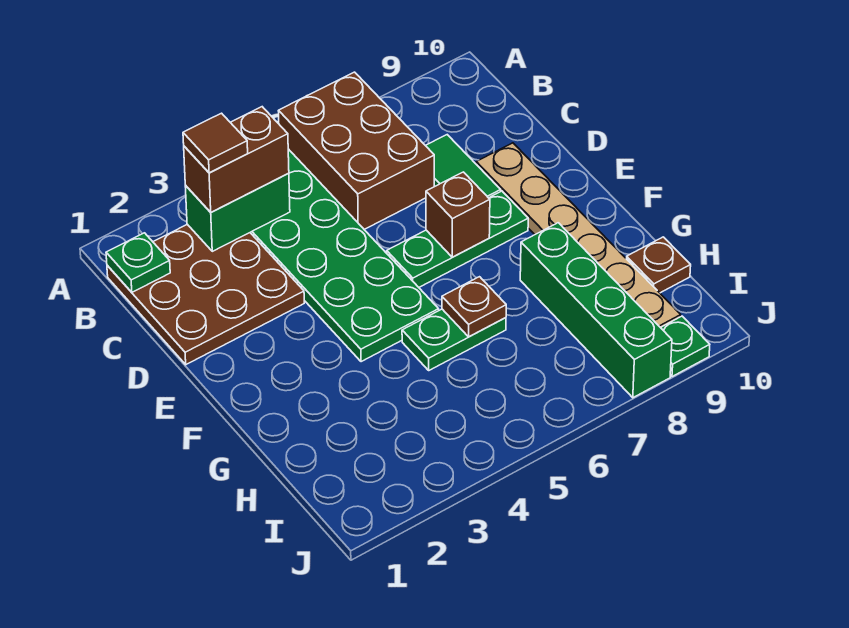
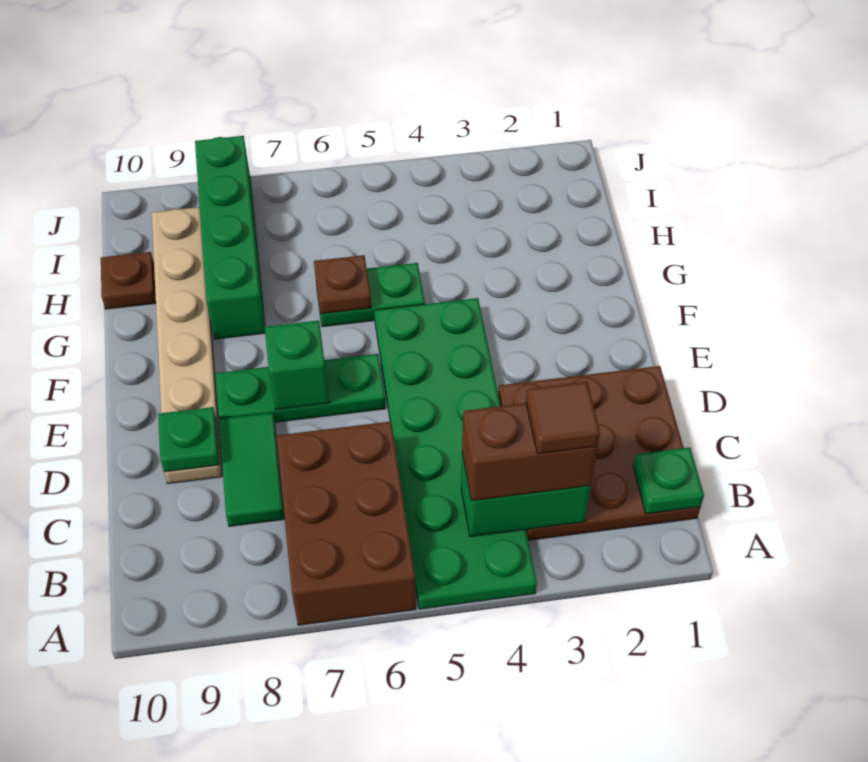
brown brick E7 level 2 -> green brick E7 level 2
green plate J9 level 1 -> green plate D9 level 2

